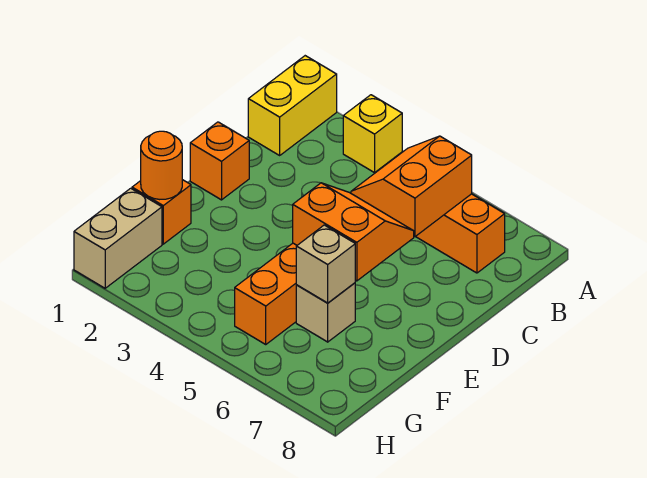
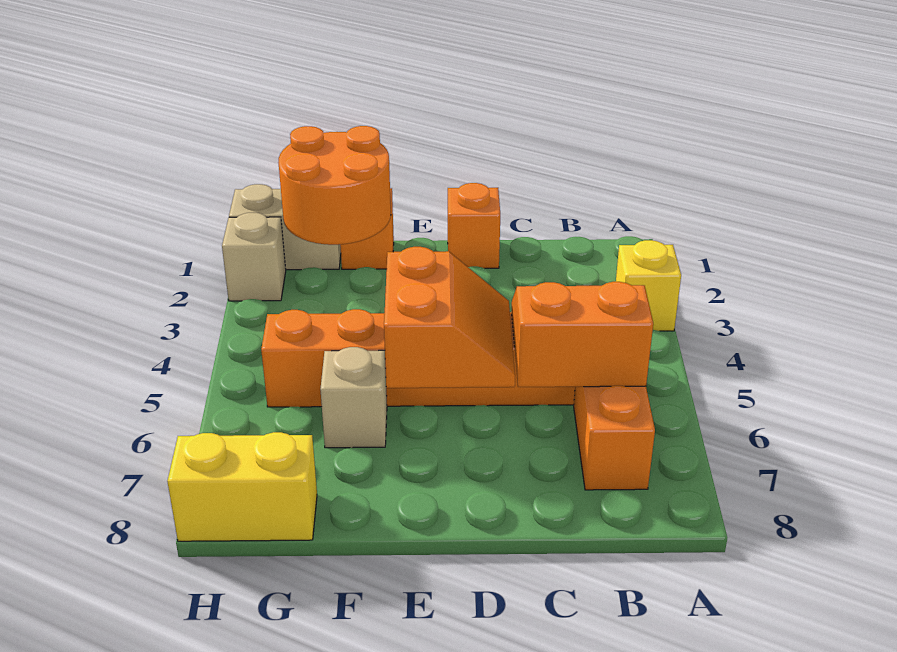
yellow brick A1:B1 level 1 -> yellow brick G8:H8 level 1
orange round brick F1 level 2 -> orange round brick F1:G2 level 2
tan brick F6 level 2 -> tan brick H2 level 1

